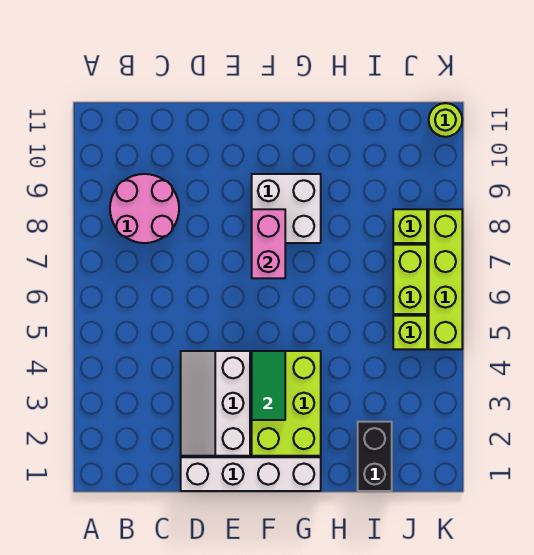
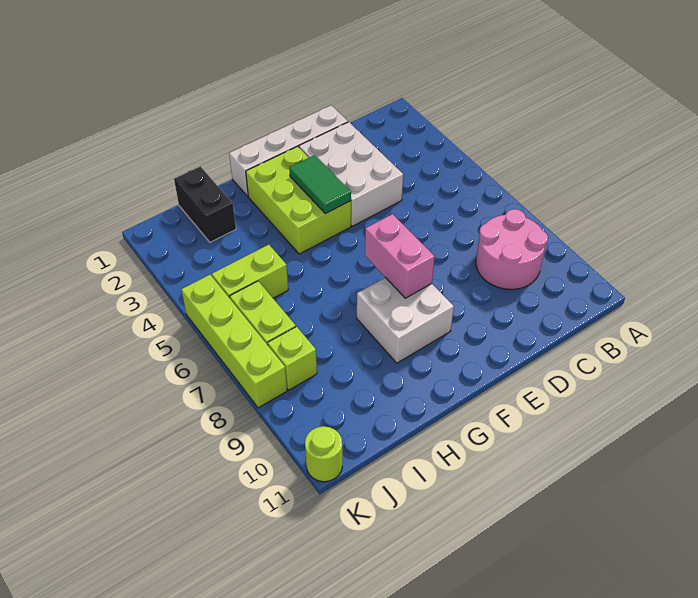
white slope D2:E4 level 1 top E -> white brick D2:E4 level 1
lime brick J5 level 1 -> lime brick I5:J5 level 1

